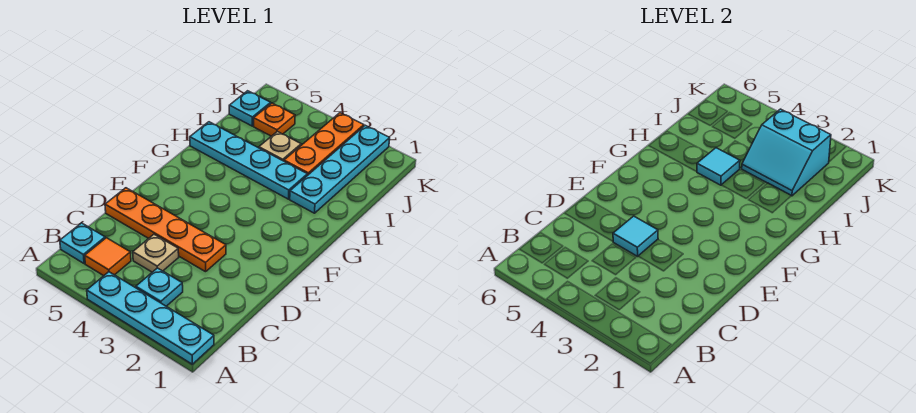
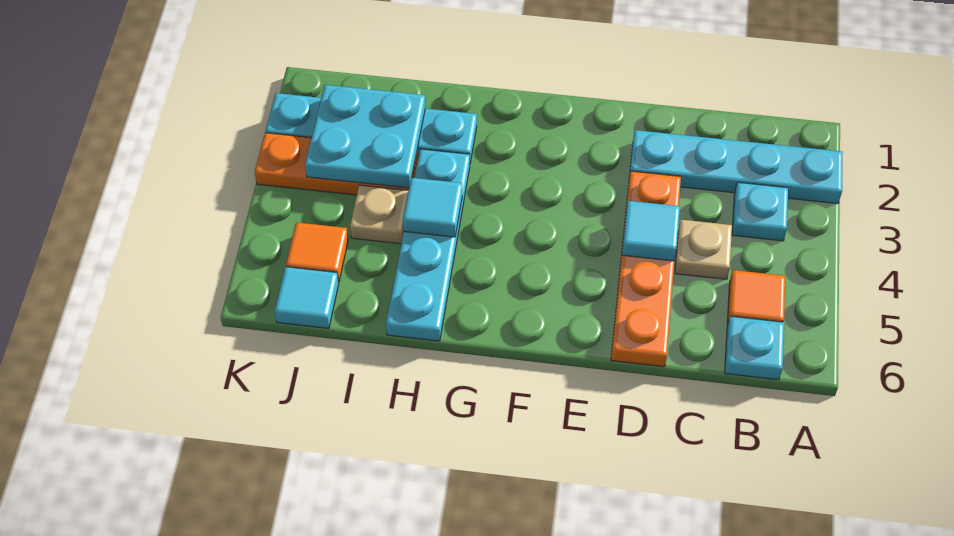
cyan plate A1:A4 level 1 -> cyan plate A2:D2 level 1
cyan slope I2:J3 level 2 top J -> cyan plate I2:J3 level 2
orange plate J5 level 1 -> orange tile J5 level 1
cyan plate J6 level 1 -> cyan tile J6 level 1

